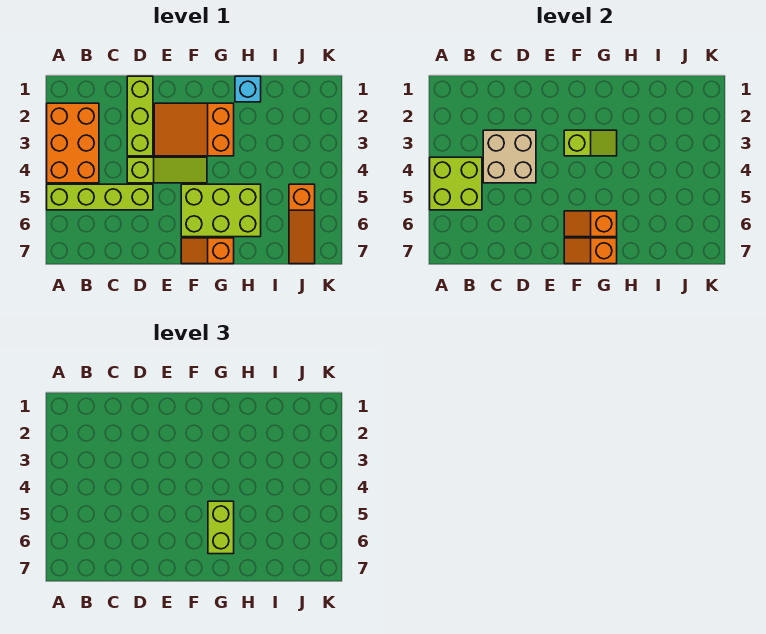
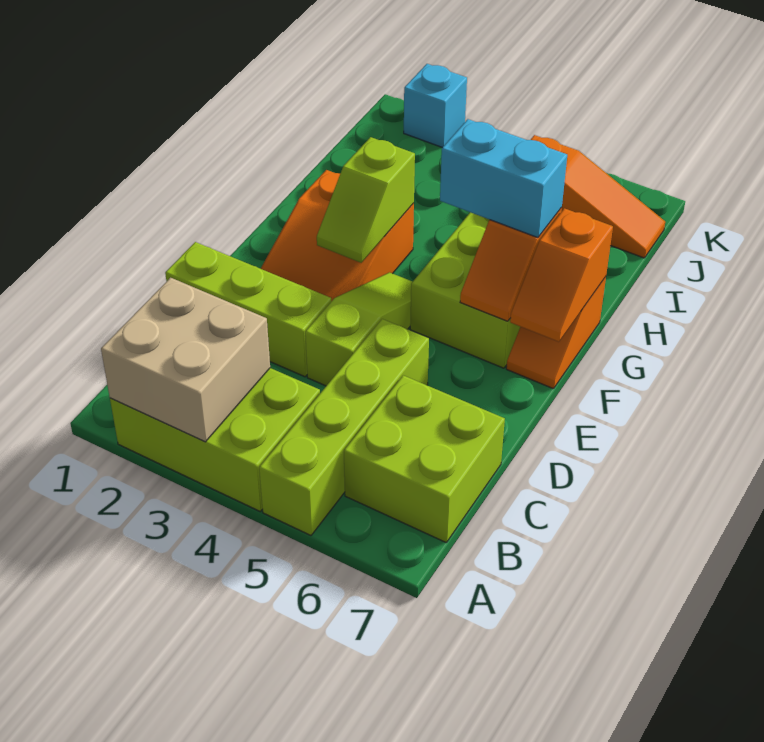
orange brick A2:B4 level 1 -> lime brick A2:B4 level 1
lime brick A4:B5 level 2 -> lime brick B6:C7 level 1
tan brick C3:D4 level 2 -> tan brick A2:B3 level 2
lime slope F3:G3 level 2 top F -> lime slope F3:G3 level 2 top G
lime brick G5:G6 level 3 -> cyan brick G5:G6 level 3
cyan brick H1 level 1 -> cyan brick K2 level 1

